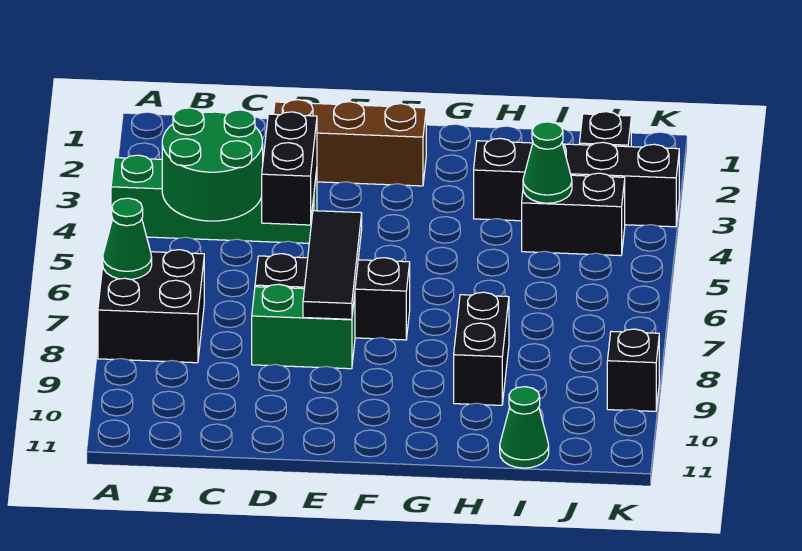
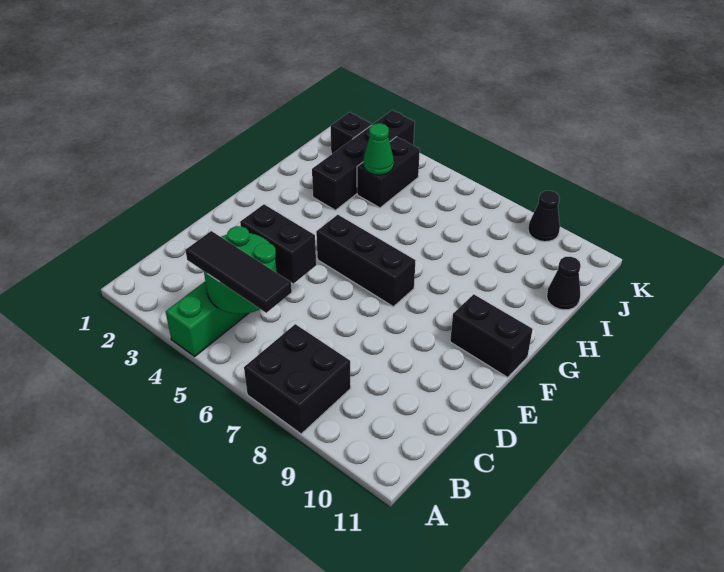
green cone A7 level 2 -> none
brown brick D2:F2 level 1 -> none
black brick D7:F7 level 1 -> black brick F5:F7 level 1
green brick D8:E8 level 1 -> none
black tile E6:E8 level 2 -> black tile B4:B6 level 3
black brick H8:H9 level 1 -> black brick F10:F11 level 1
green cone I11 level 1 -> black cone I11 level 1
black brick K9 level 1 -> black cone K9 level 1

